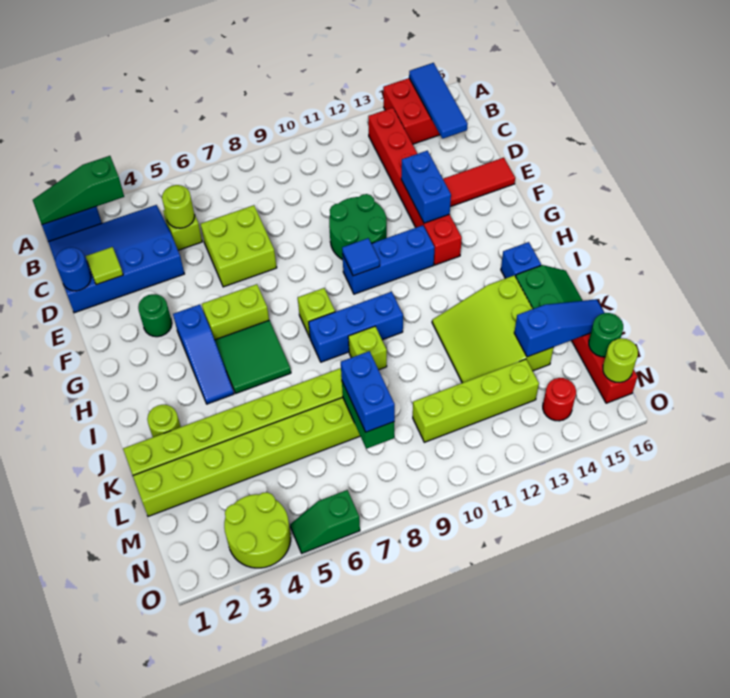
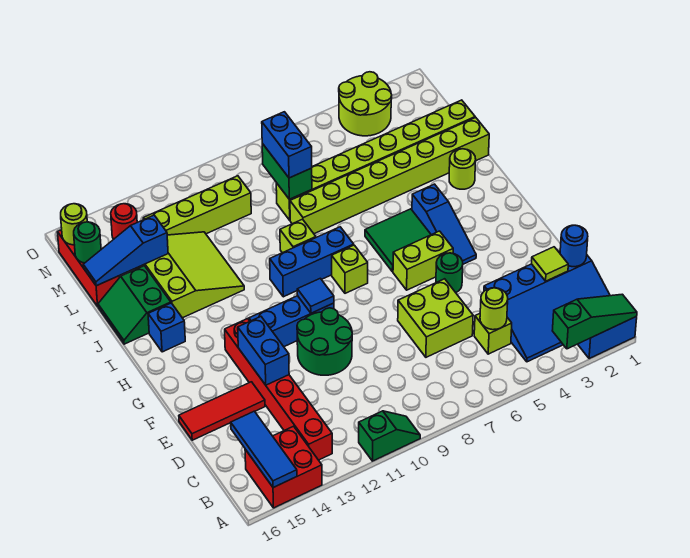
green round brick F3 level 1 -> green round brick F5 level 1
blue slope G4:I4 level 1 top G -> blue slope G4:I4 level 1 top I
green slope O5:O6 level 1 top 6 -> green slope A10:A11 level 1 top 11

